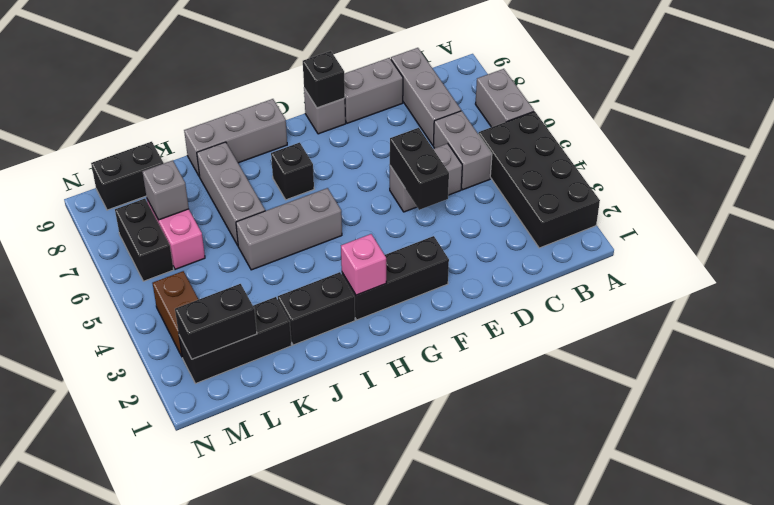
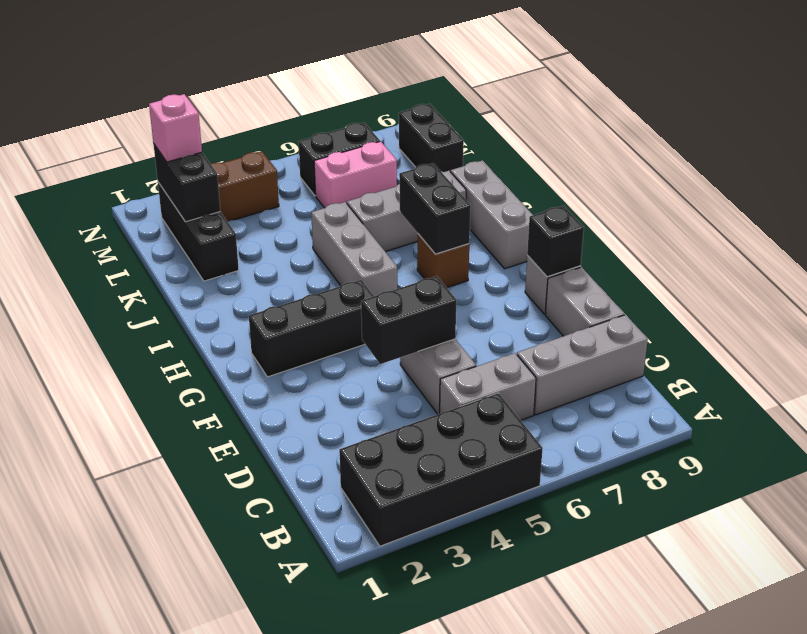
grey brick A6:A7 level 1 -> none
black brick F2:H2 level 1 -> black brick G2:G4 level 1
pink brick H2 level 2 -> pink brick M2 level 3
black brick H7 level 1 -> brown brick H7 level 1
black brick I2:J2 level 1 -> black brick H7:I7 level 2
grey brick L7 level 2 -> none

